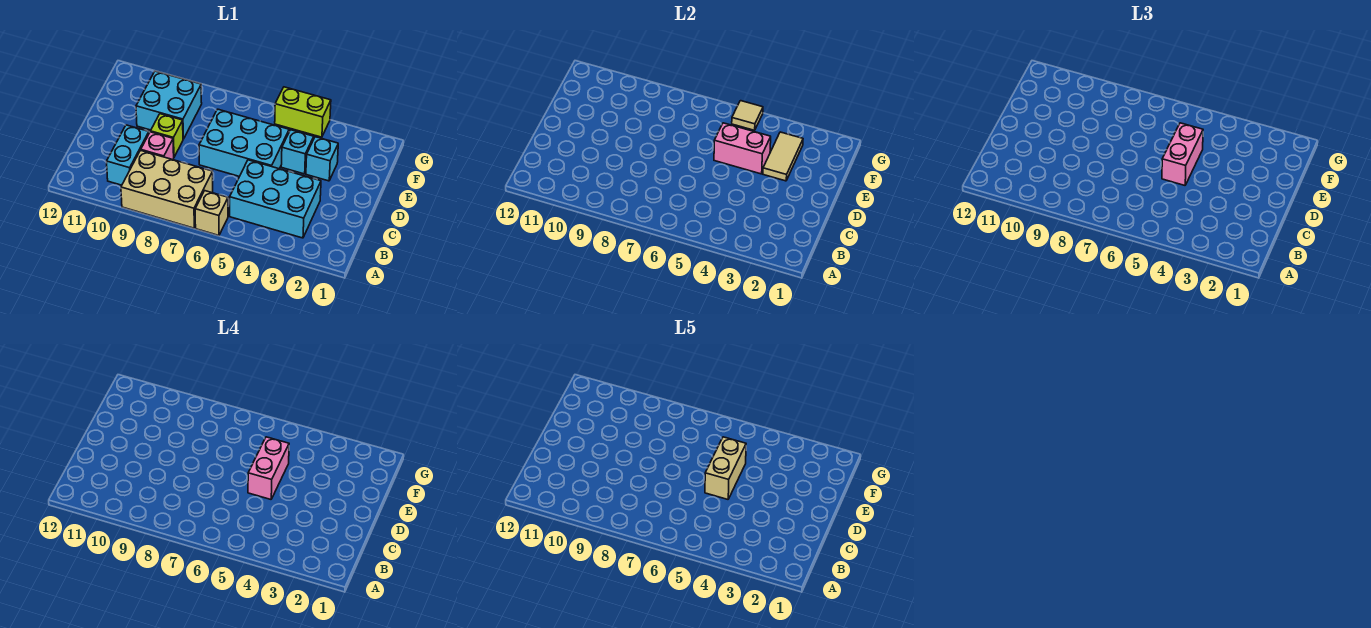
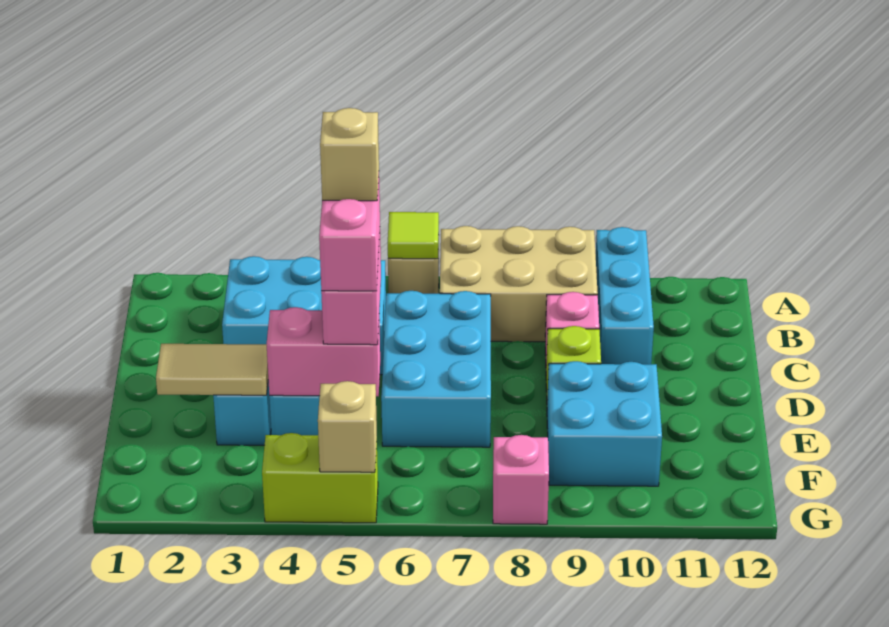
none -> lime tile A6 level 2
cyan brick B10:C10 level 1 -> cyan brick A10:C10 level 1
cyan brick D5:E7 level 1 -> cyan brick C6:E7 level 1
tan brick D5:E5 level 5 -> tan brick D5 level 5
tan tile E3:F3 level 2 -> tan tile E2:E3 level 2
tan tile G5 level 2 -> tan brick G5 level 2
none -> pink brick G8 level 1

